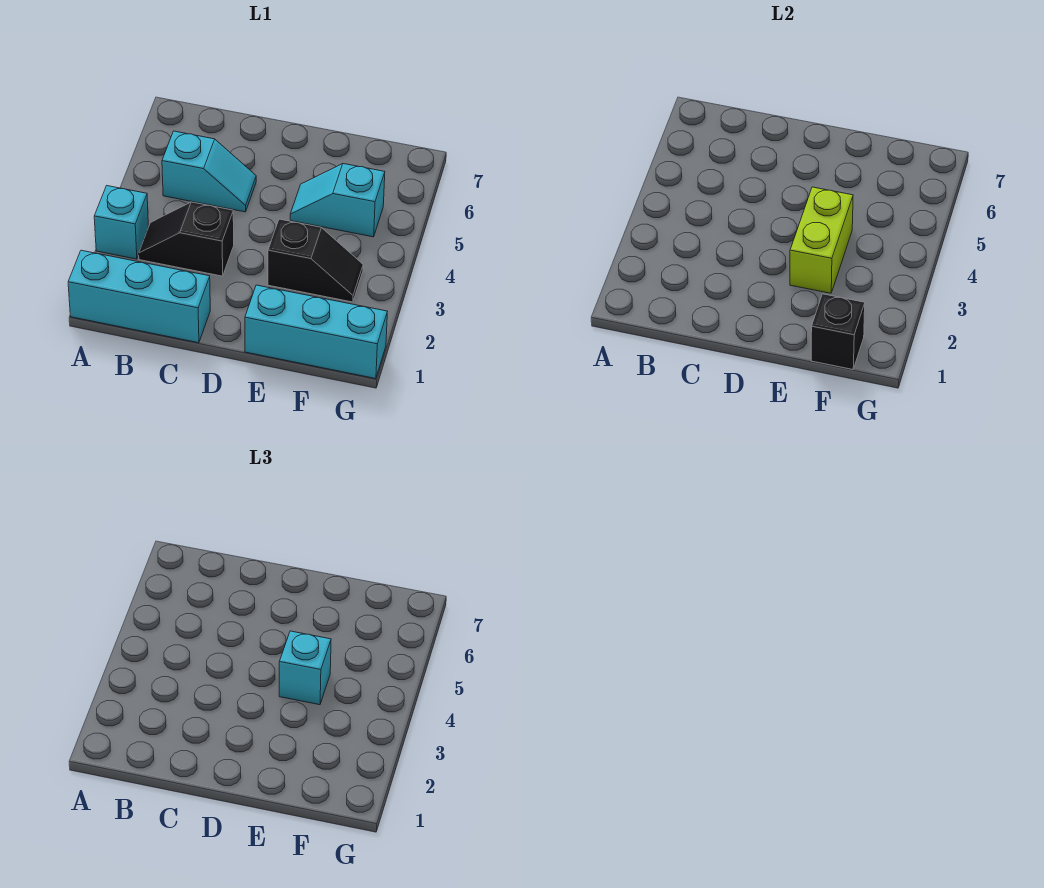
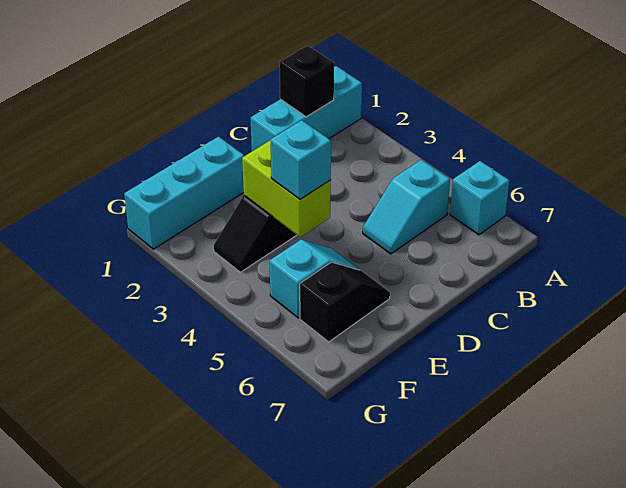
cyan brick A3 level 1 -> cyan brick A6 level 1
black slope B3:C3 level 1 top C -> black slope E6:F6 level 1 top F
black brick F1 level 2 -> black brick B1 level 2

